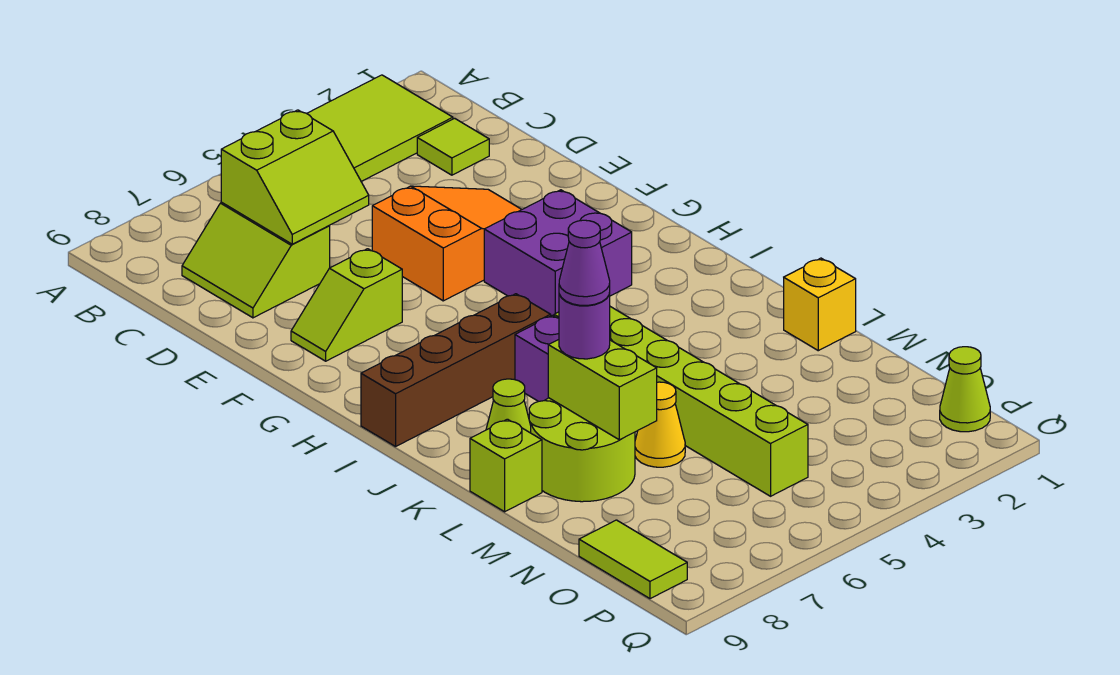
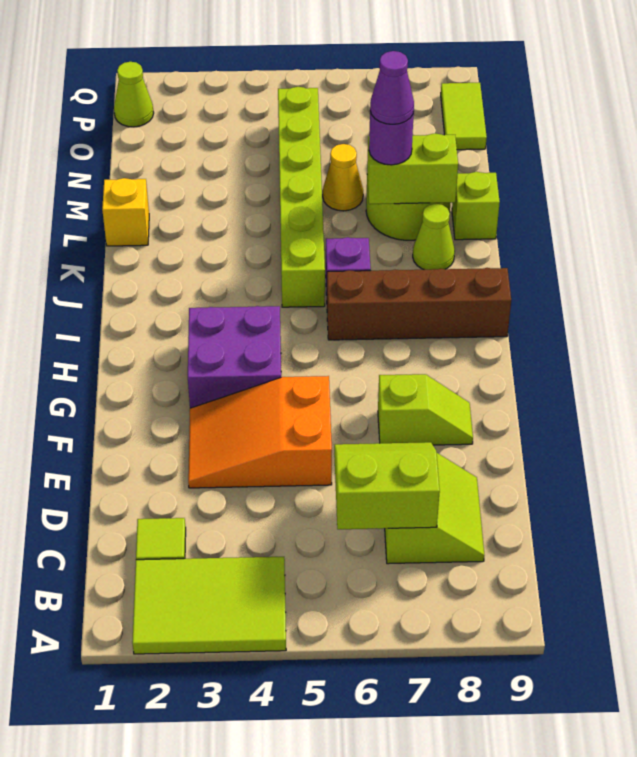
lime brick L7:M7 level 2 -> lime brick L7:L8 level 2

